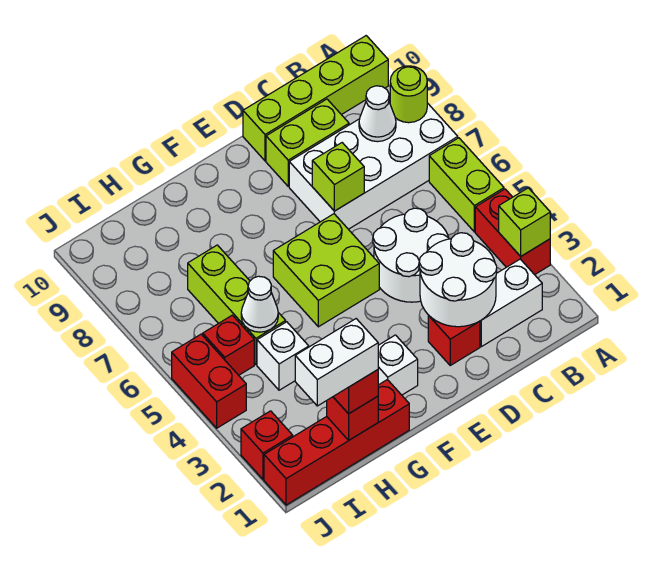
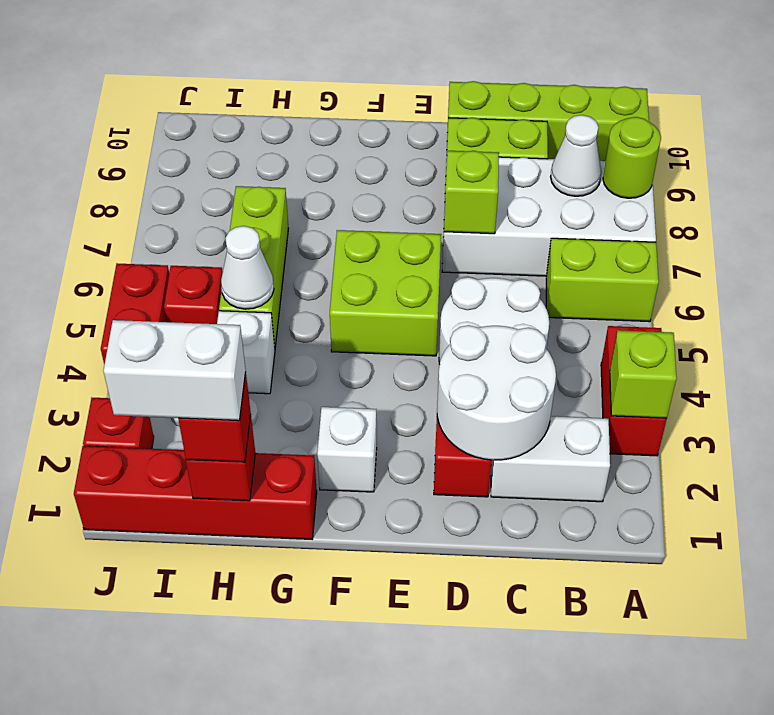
lime brick A5:A6 level 1 -> lime brick A6:B6 level 1

